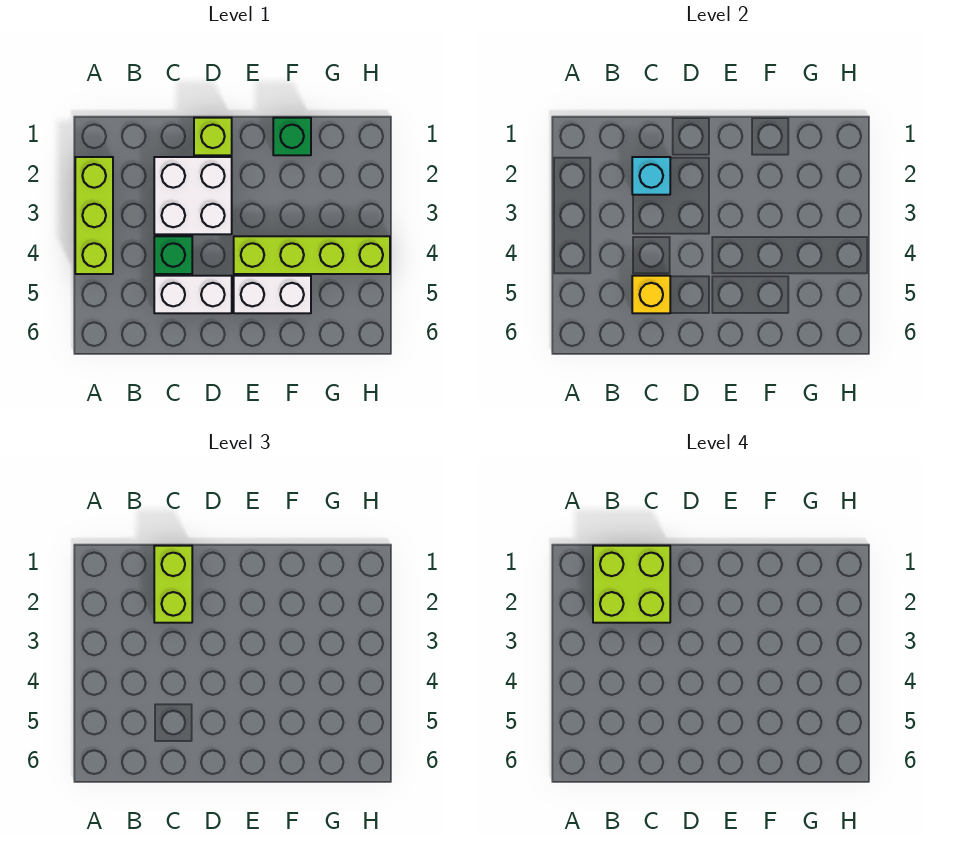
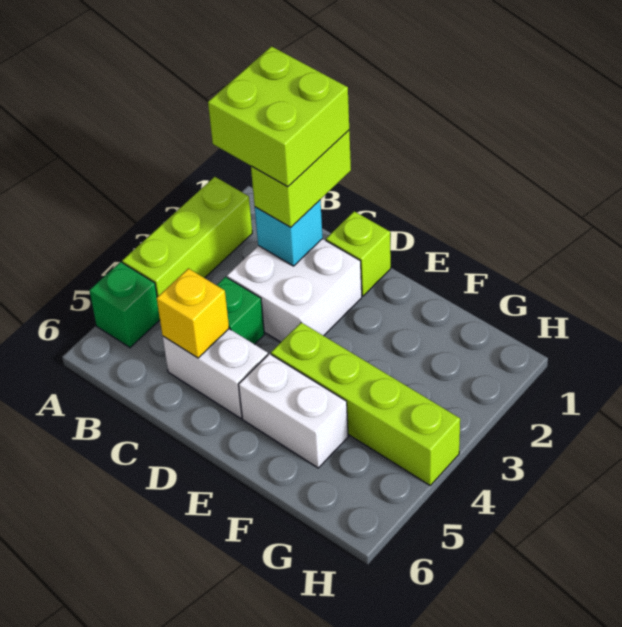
green brick F1 level 1 -> green brick A5 level 1

